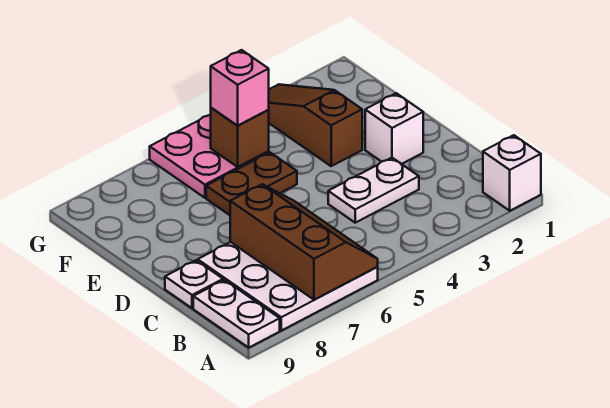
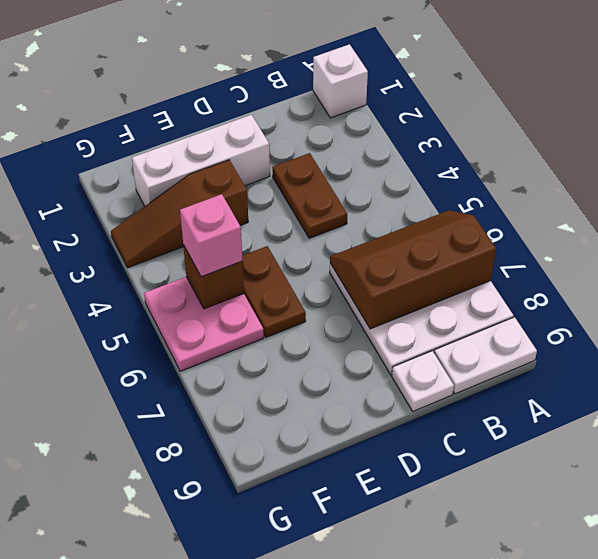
white plate C3:C4 level 1 -> brown plate C3:C4 level 1
white brick D2 level 1 -> white brick D2:F2 level 1

